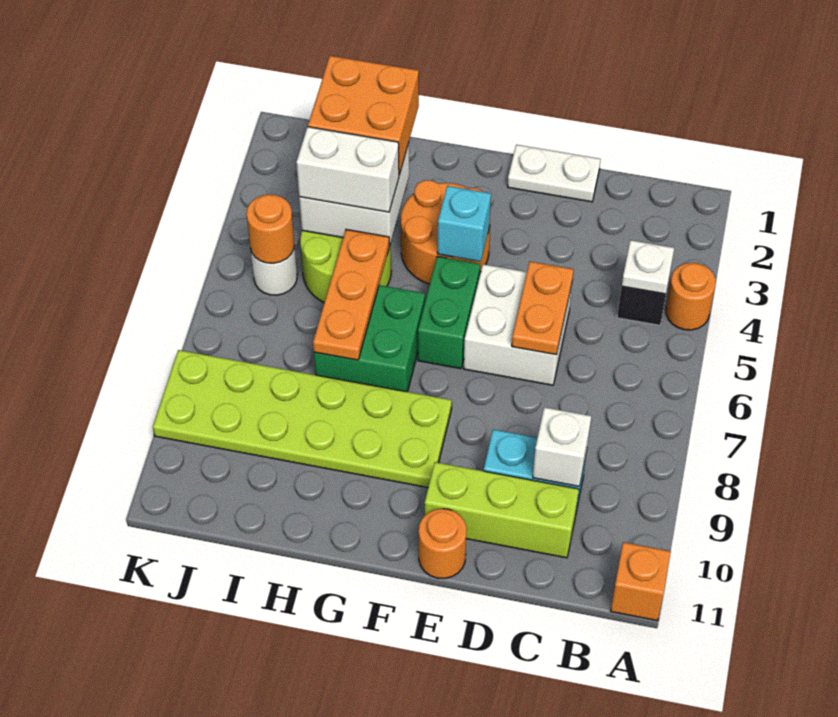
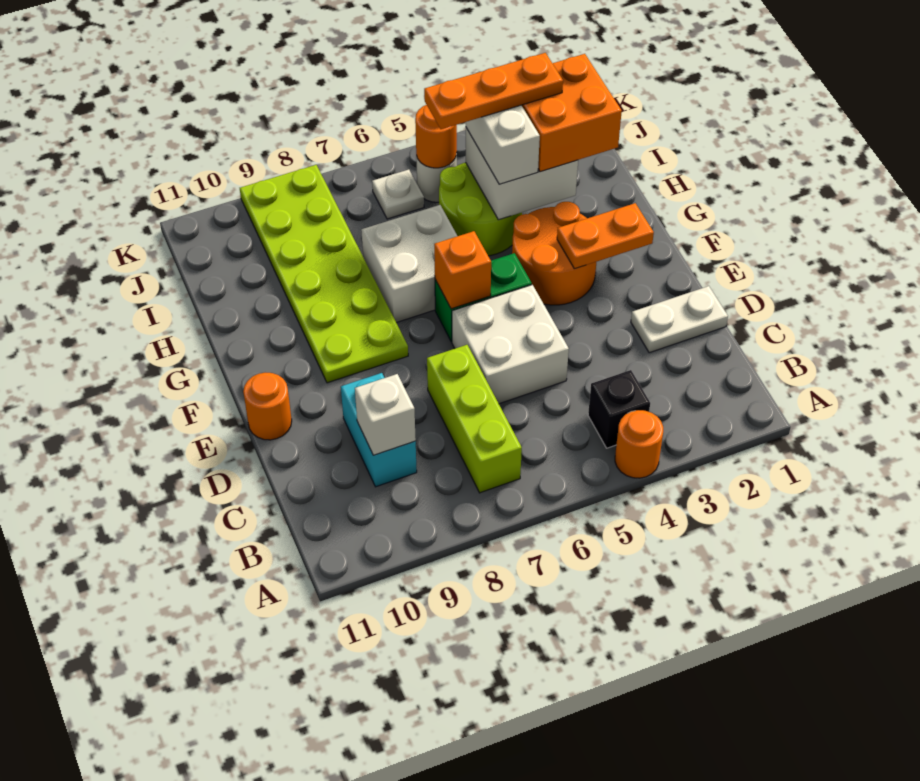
orange brick A11 level 1 -> orange brick F6 level 2
white plate B4 level 2 -> white plate J6 level 1
lime brick C10:E10 level 1 -> lime brick B7:D7 level 1
white plate D1:E1 level 1 -> white plate D1:D2 level 1
orange plate D5:D6 level 2 -> orange plate F2:F3 level 2
cyan brick F4 level 2 -> none
green brick G6:H7 level 1 -> white brick G6:H7 level 1
orange plate H5:H7 level 2 -> orange plate I3:I5 level 4

